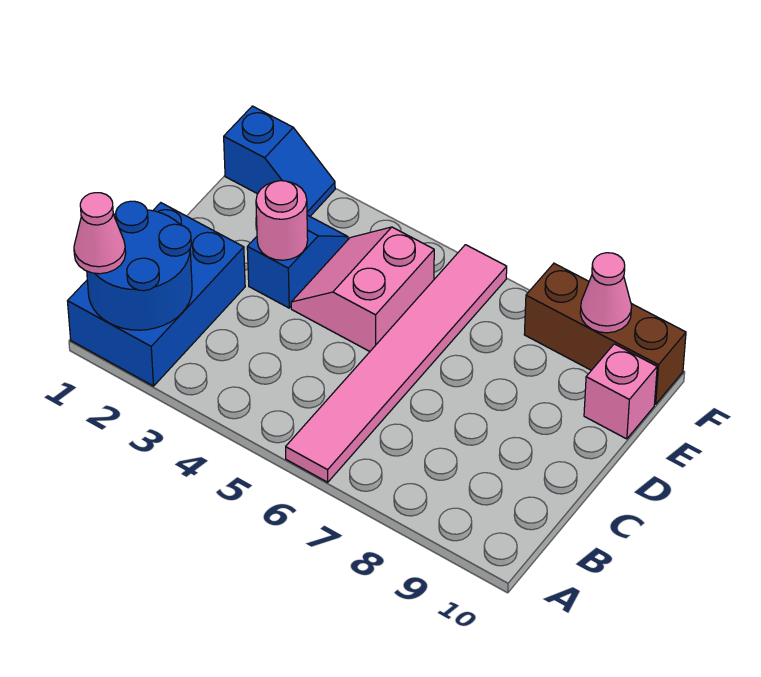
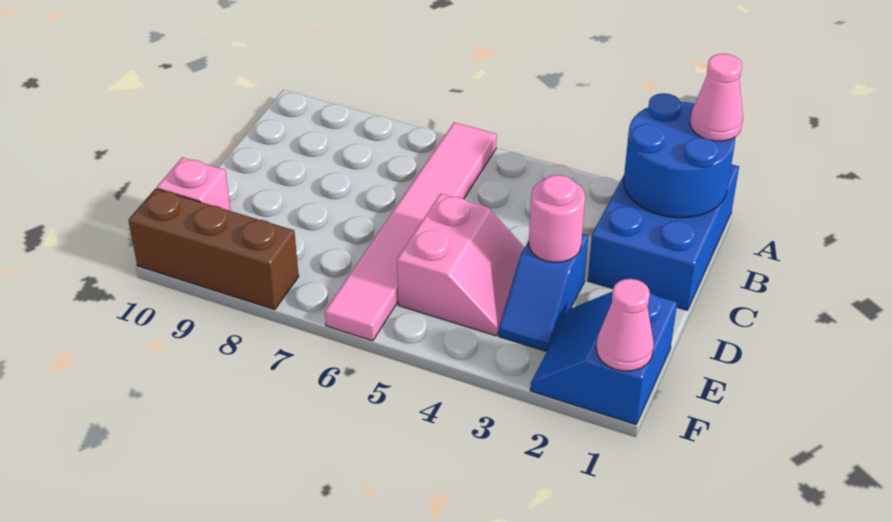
blue slope F1:F2 level 1 top 1 -> blue slope E1:F2 level 1 top 1
pink cone F9 level 2 -> pink cone F1 level 2

